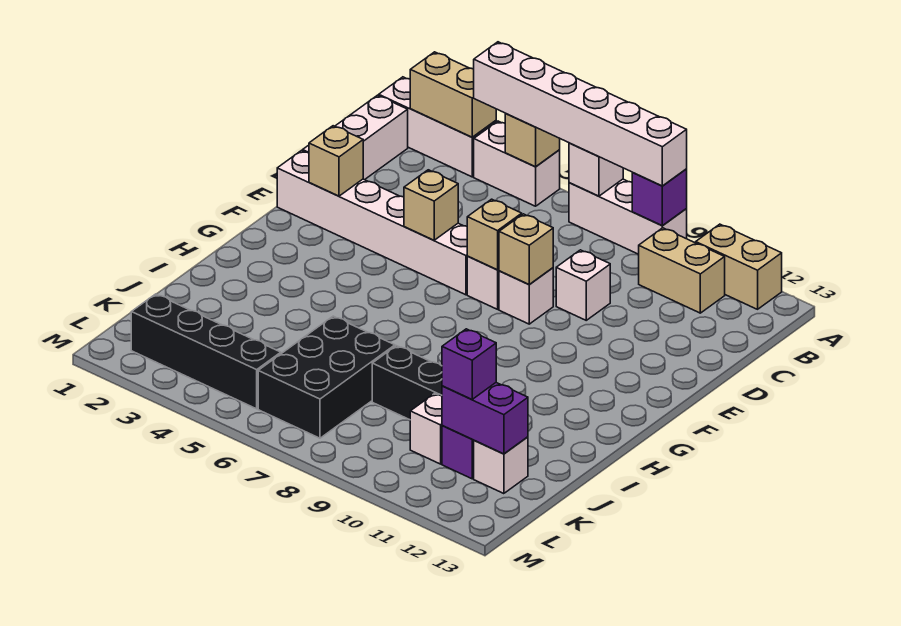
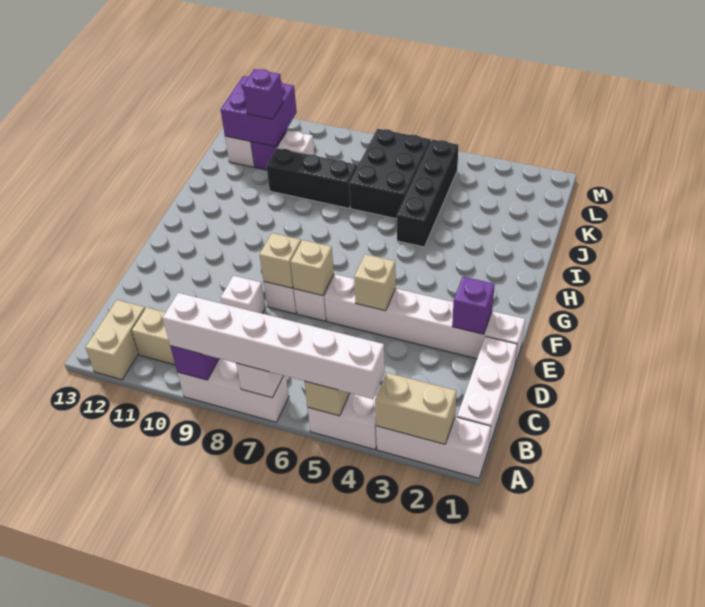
tan brick A11:A12 level 1 -> tan brick A12:B12 level 1
tan brick E2 level 2 -> purple brick E2 level 2
purple brick K11:K12 level 2 -> purple brick K11:L12 level 2
black brick L2:L5 level 1 -> black brick I5:L5 level 1

